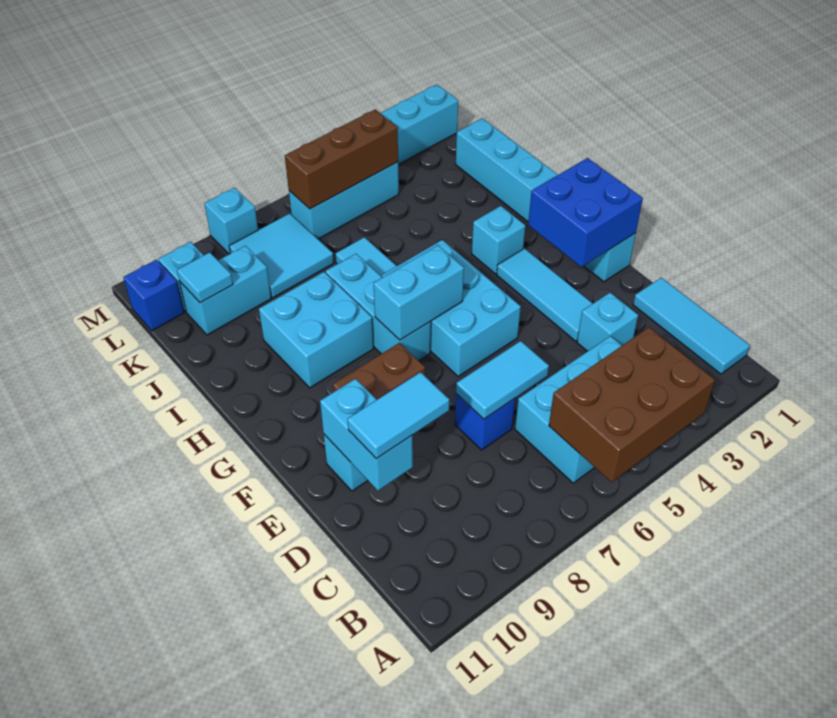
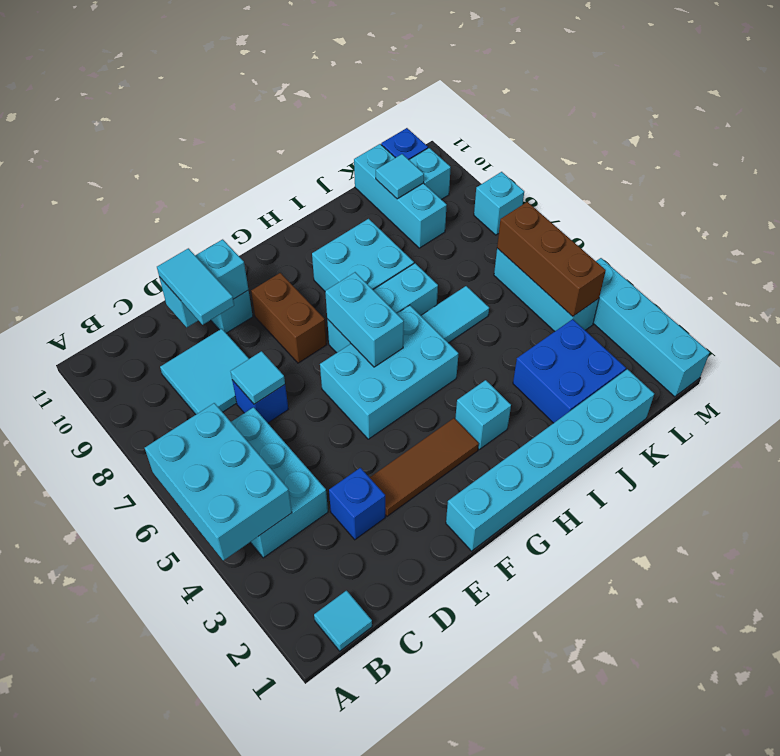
brown brick A4:B6 level 2 -> cyan brick A4:B6 level 2
cyan tile B1:D1 level 1 -> cyan tile B1 level 1
cyan brick D3 level 1 -> blue brick D3 level 1
cyan tile D6:D7 level 2 -> cyan tile D7 level 2
cyan tile E3:G3 level 1 -> brown tile E3:G3 level 1
blue brick F1:G2 level 2 -> blue brick J2:K3 level 1
cyan tile K7:L8 level 1 -> cyan tile C8:D9 level 1
cyan brick K9:K10 level 1 -> cyan brick K9:K11 level 1

